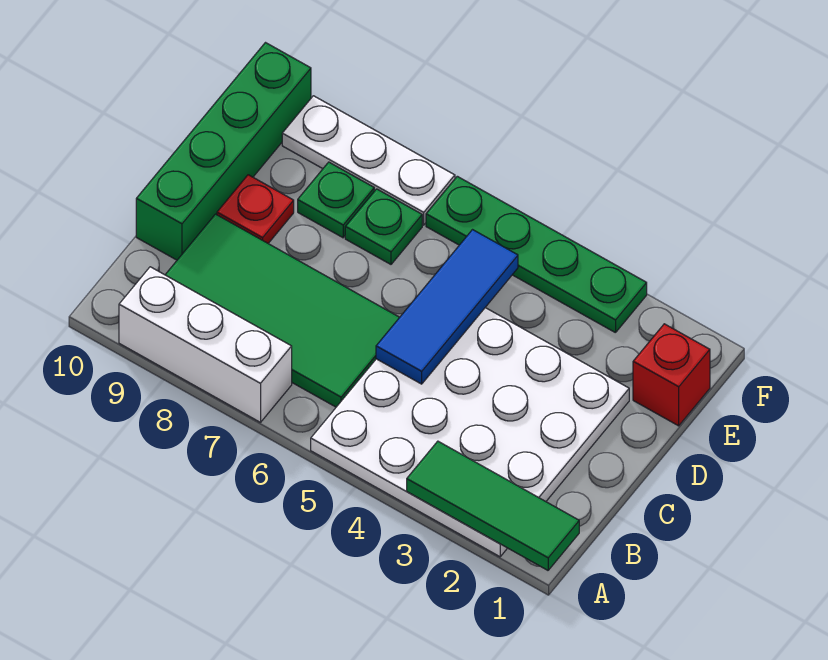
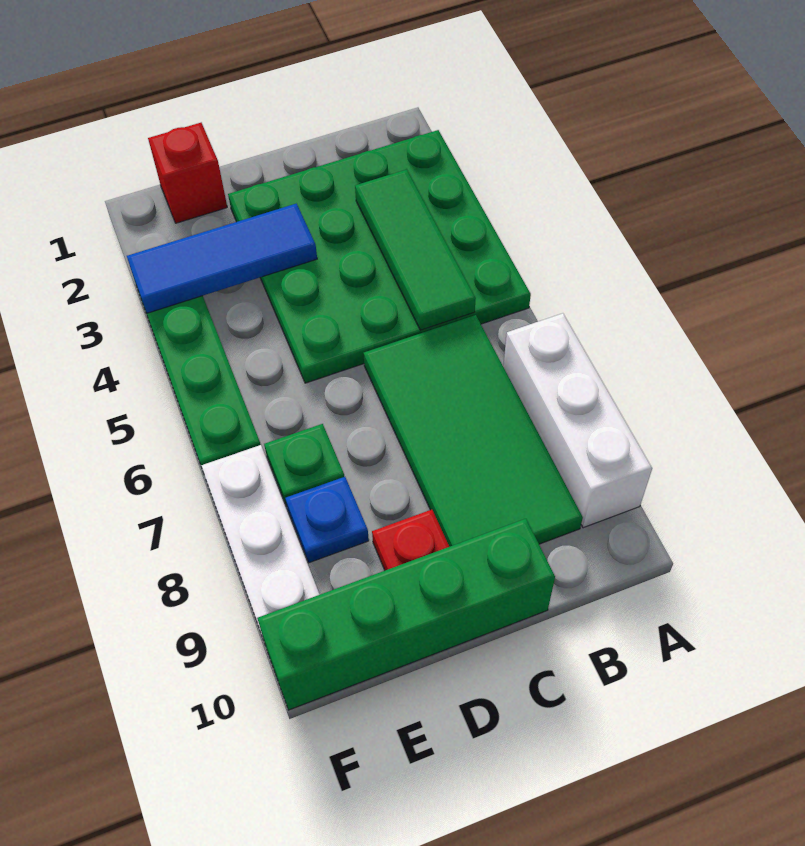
green tile A1:A3 level 2 -> green tile B3:B5 level 2
white plate A2:D5 level 1 -> green plate A2:D5 level 1
blue tile C5:E5 level 2 -> blue tile D3:F3 level 2
green plate E8 level 1 -> blue plate E8 level 1

